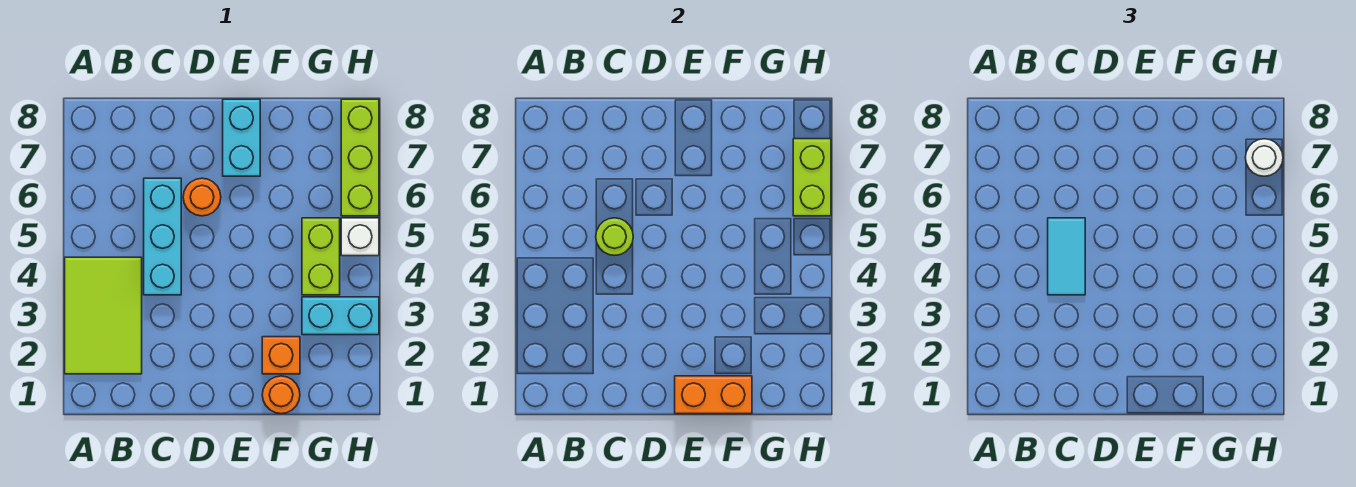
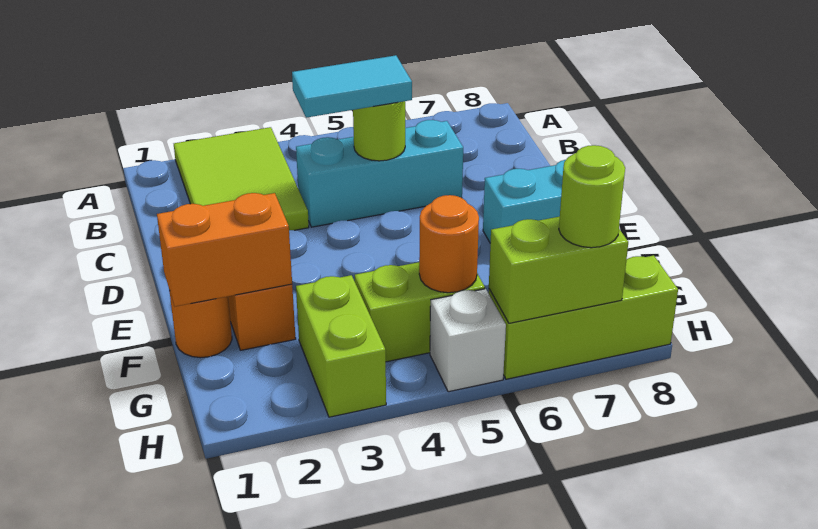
lime tile A2:B4 level 1 -> lime tile A2:C3 level 1
orange round brick D6 level 1 -> orange round brick G5 level 2
orange brick E1:F1 level 2 -> orange brick F1:F2 level 2
cyan brick G3:H3 level 1 -> lime brick G3:H3 level 1
white round brick H7 level 3 -> lime round brick H7 level 3

